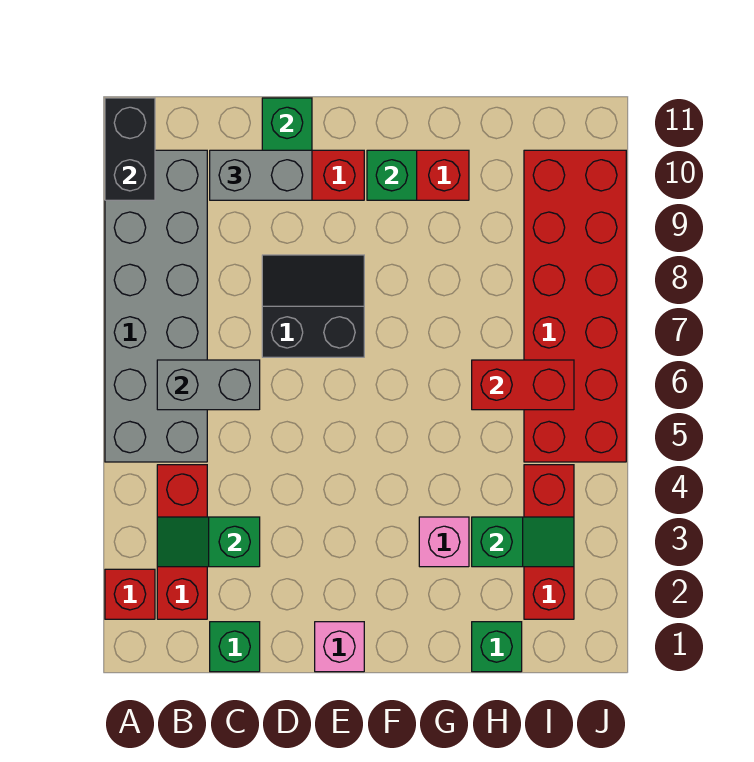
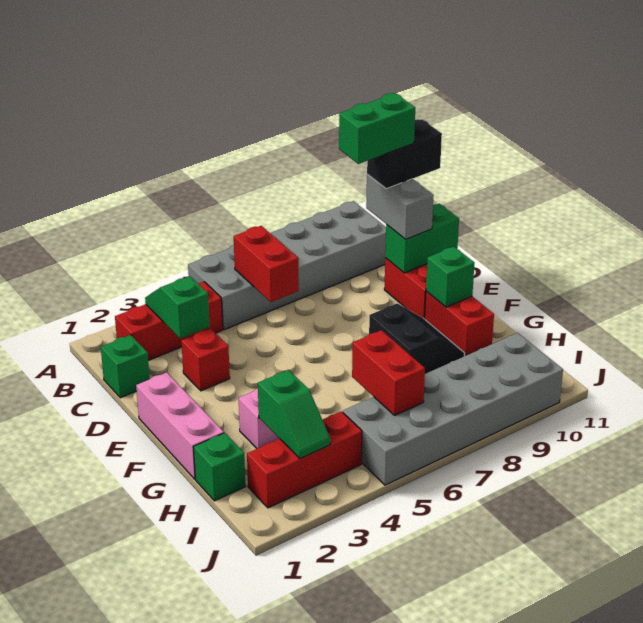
red brick A2 level 1 -> red brick D3 level 1
black brick A10:A11 level 2 -> black brick C10:C11 level 4
grey brick B6:C6 level 2 -> red brick B6:C6 level 2
none -> green brick C9:C10 level 5
black slope D7:E8 level 1 top 7 -> black slope F8:G9 level 1 top 8
pink brick E1 level 1 -> pink brick E1:G1 level 1
red brick I5:J10 level 1 -> grey brick I5:J10 level 1

